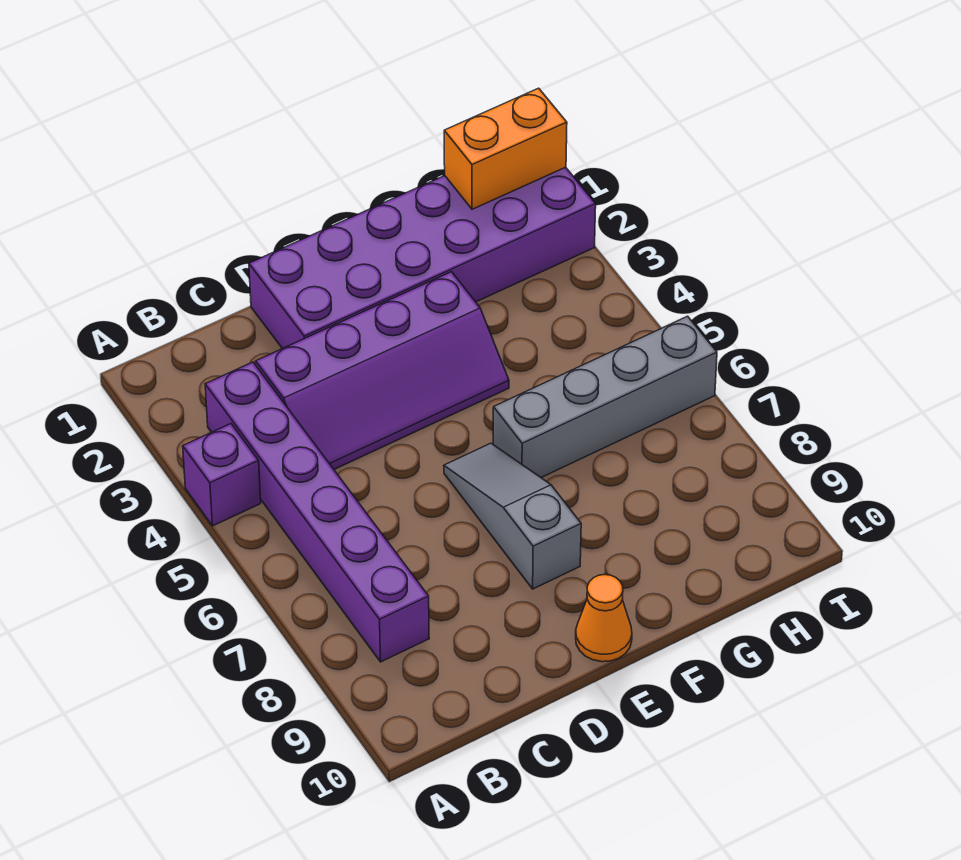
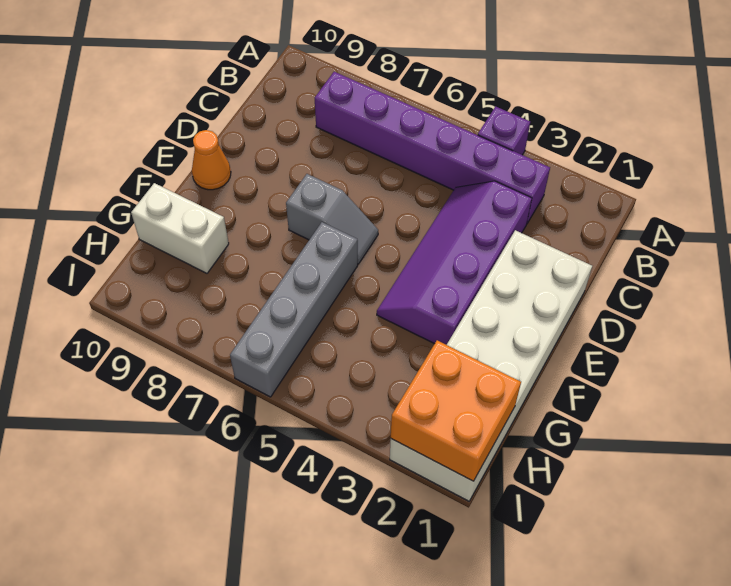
purple brick D1:I2 level 1 -> white brick D1:I2 level 1
grey slope E6:E8 level 1 top 8 -> grey slope E6:E7 level 1 top 7
none -> white brick G9:G10 level 1
orange brick H1:I1 level 2 -> orange brick H1:I2 level 2

